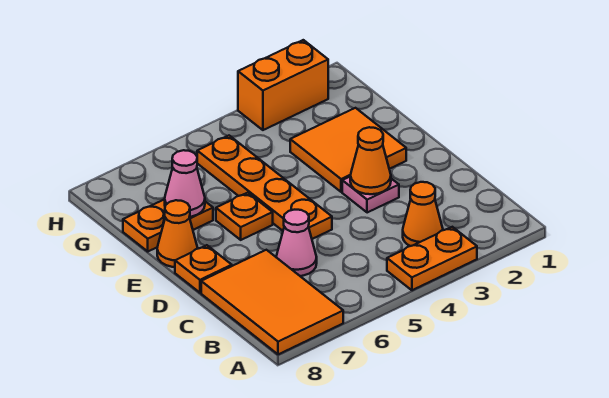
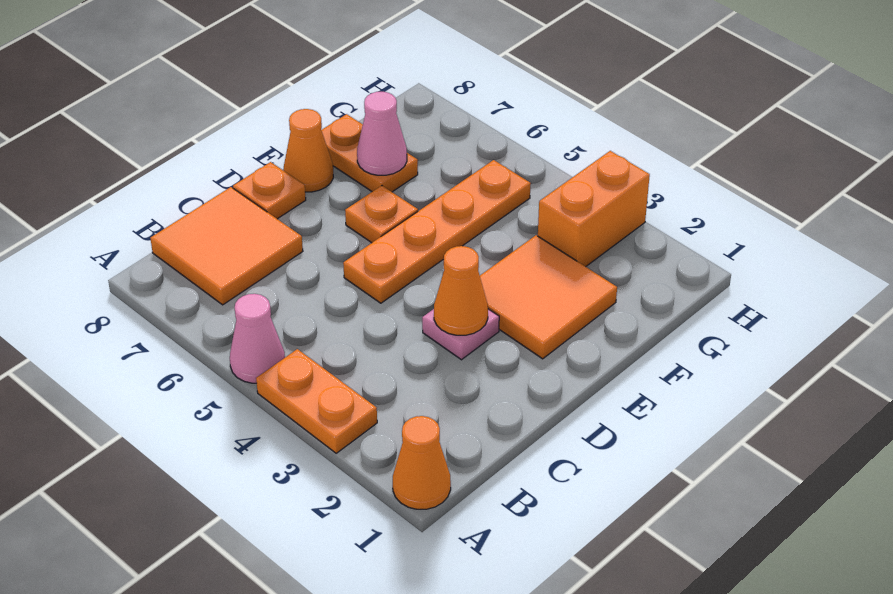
orange tile A7:C8 level 1 -> orange tile B7:C8 level 1
orange cone B3 level 1 -> orange cone A1 level 1
pink cone C6 level 1 -> pink cone A5 level 1
orange brick H2:H3 level 1 -> orange brick G3:H3 level 1

